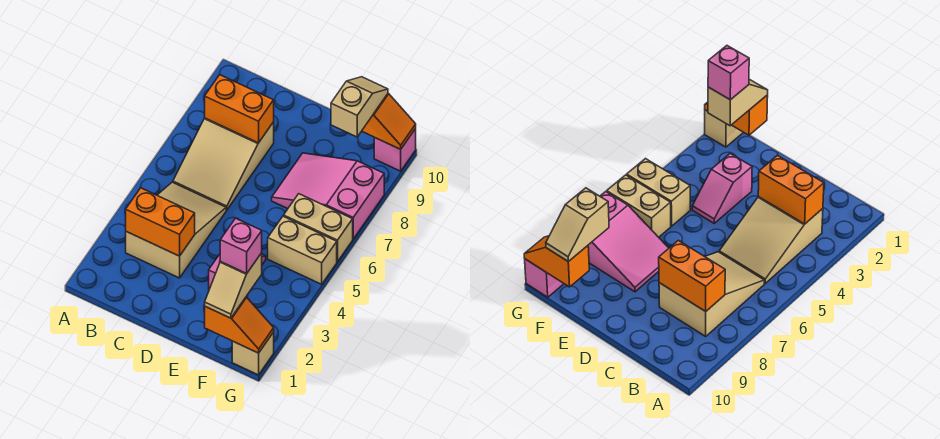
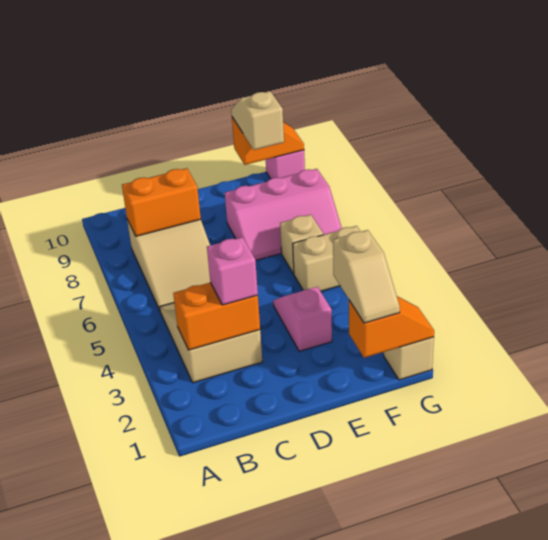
pink slope E7:G8 level 1 top G -> pink slope E7:G8 level 1 top 8
pink brick F2 level 4 -> pink brick C3 level 3
tan brick F6:G6 level 1 -> tan brick F6 level 1

